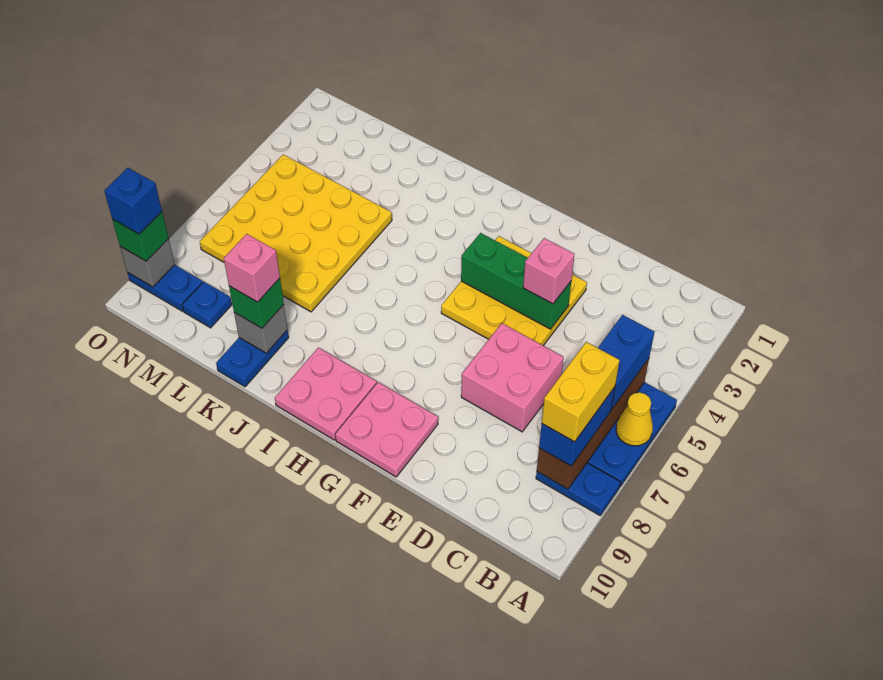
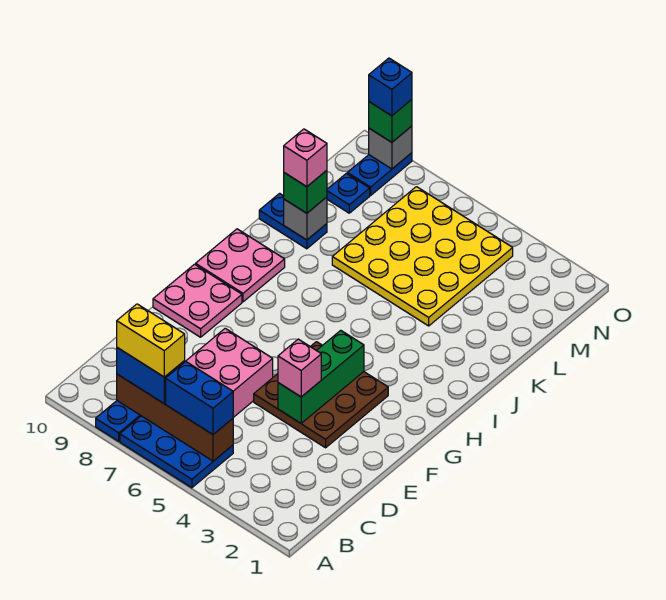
yellow cone A6 level 2 -> none
yellow plate E3:G5 level 1 -> brown plate E3:G5 level 1

